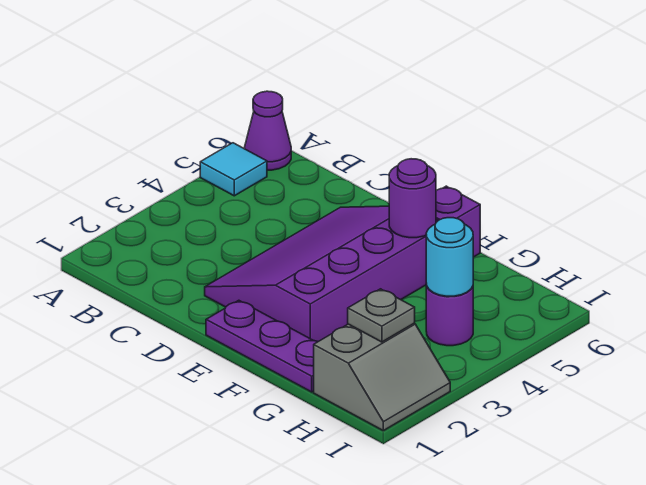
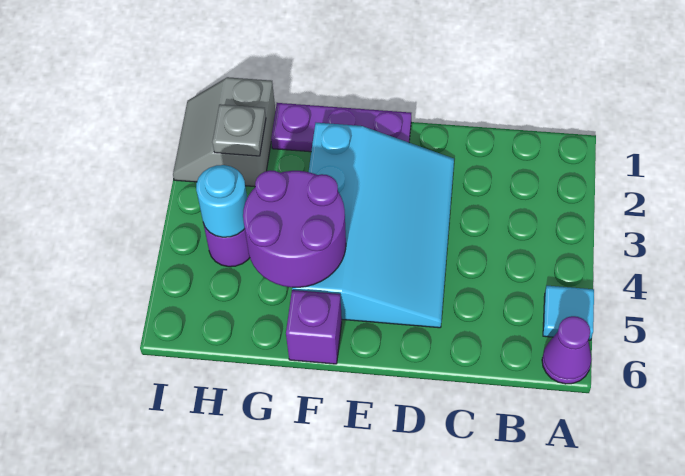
purple slope D2:F5 level 1 top F -> cyan slope D2:F5 level 1 top F
purple round brick F5 level 2 -> purple round brick F4:G5 level 2

